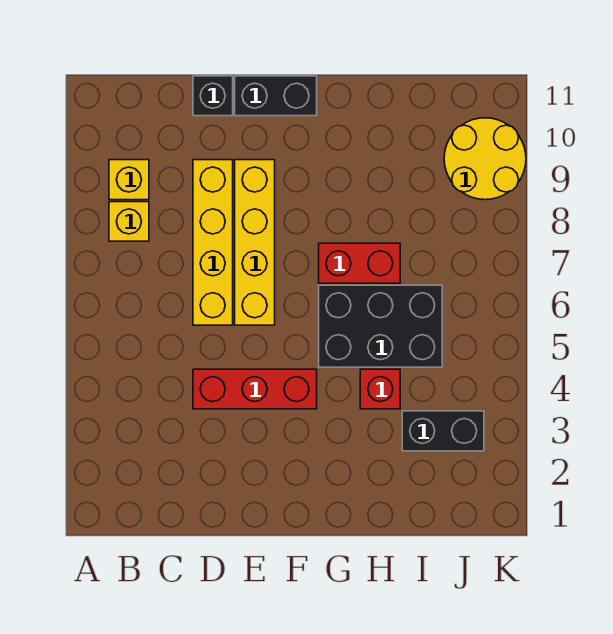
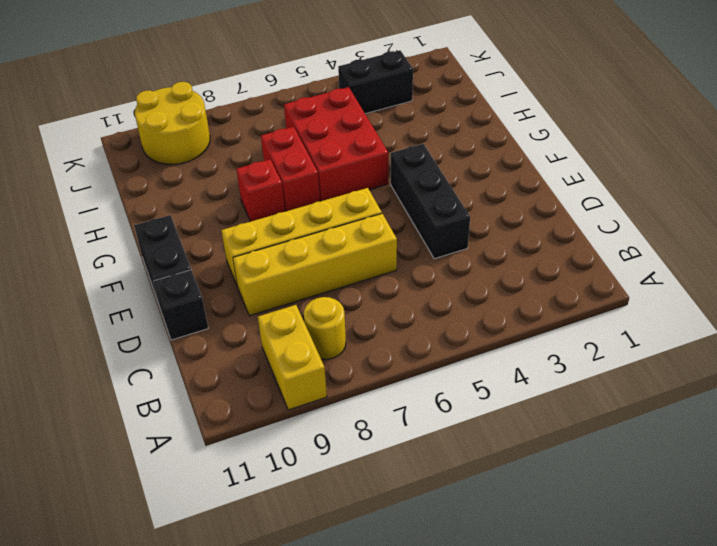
yellow brick B8 level 1 -> yellow round brick B8 level 1
yellow brick B9 level 1 -> yellow brick A9:B9 level 1
red brick D4:F4 level 1 -> black brick D4:F4 level 1
black brick G5:I6 level 1 -> red brick G5:I6 level 1
red brick H4 level 1 -> red brick G8 level 1
black brick I3:J3 level 1 -> black brick J3:J4 level 1

